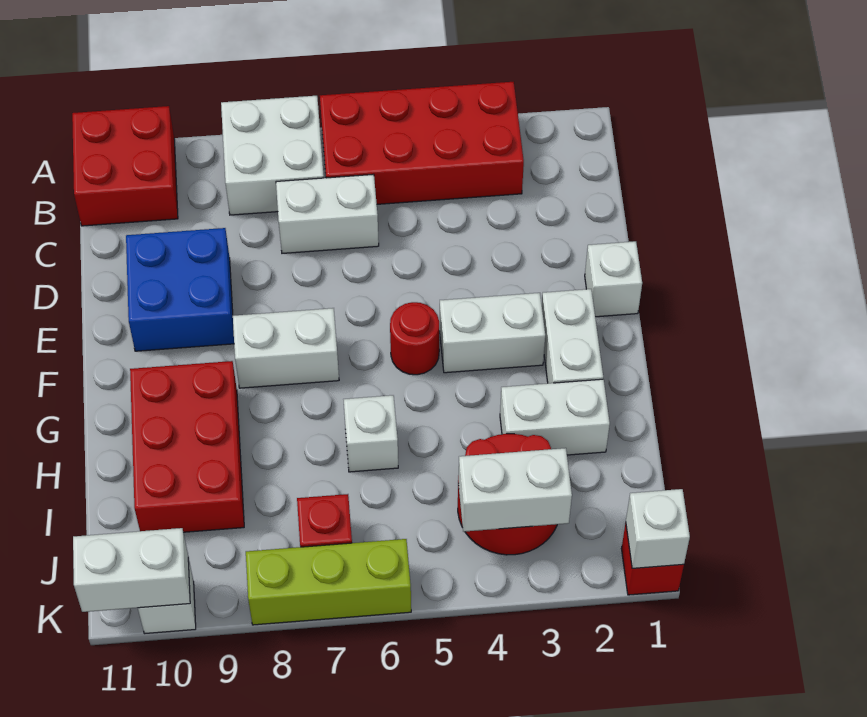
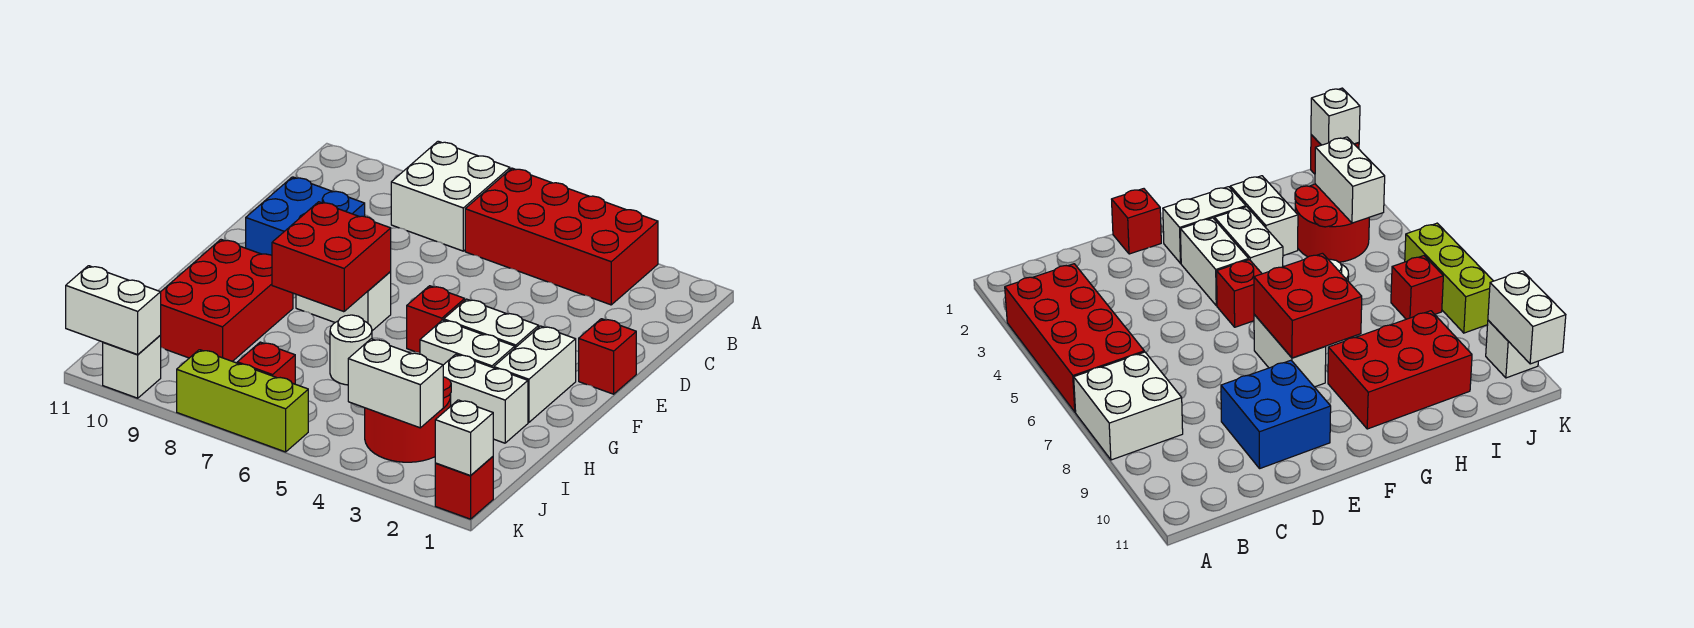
red brick A10:B11 level 1 -> red brick F7:G8 level 2
white brick C6:C7 level 1 -> white brick G3:G4 level 1
white brick E1 level 1 -> red brick E1 level 1
red round brick F5 level 1 -> red brick F5 level 1
white brick H6 level 1 -> white round brick H6 level 1

